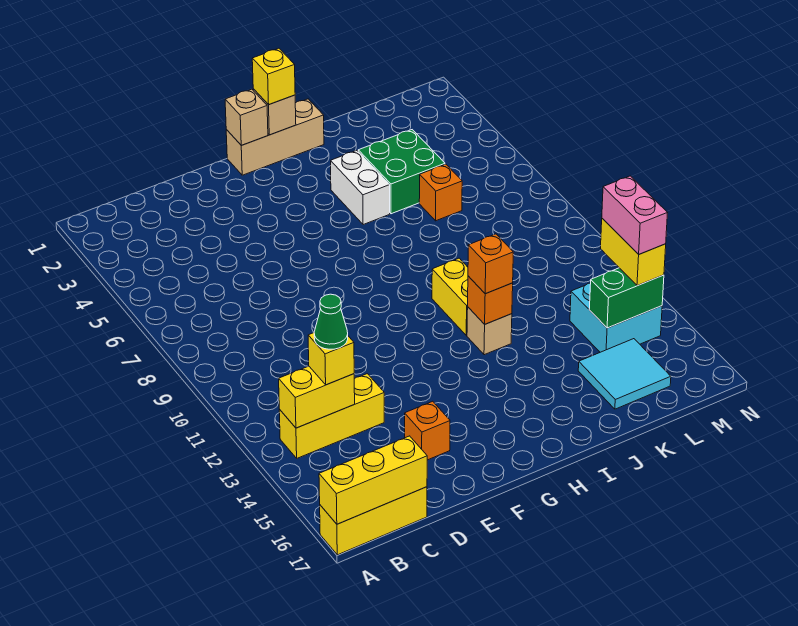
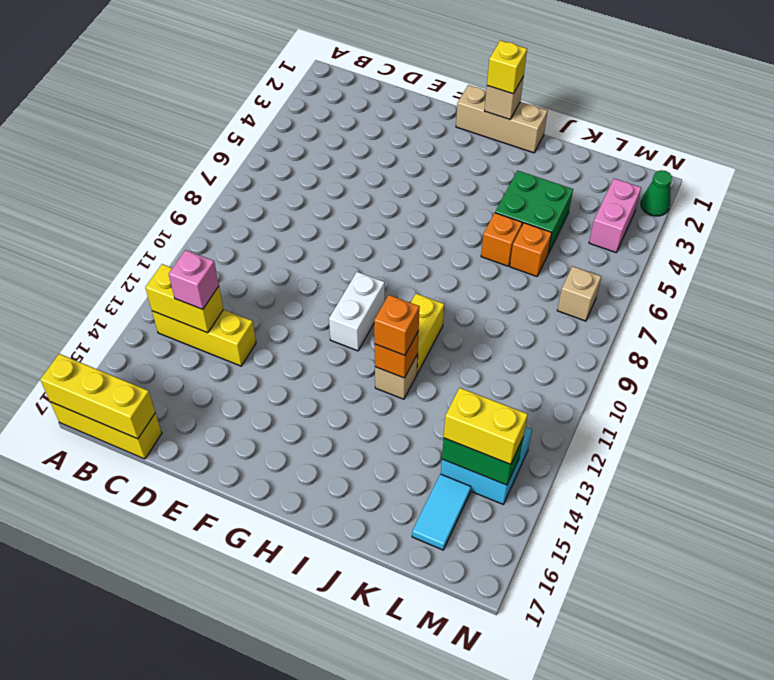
yellow brick C13 level 3 -> pink brick C13 level 3
green cone C13 level 4 -> green cone N2 level 1
orange brick E15 level 1 -> orange brick J6 level 1
tan brick G1 level 2 -> tan brick M7 level 1
white brick I4:I5 level 1 -> white brick G10:G11 level 1
cyan tile K15:L16 level 1 -> cyan tile L15:L16 level 1
yellow brick M13:M14 level 3 -> yellow brick L14:M14 level 3
pink brick M13:M14 level 4 -> pink brick M3:M4 level 1

